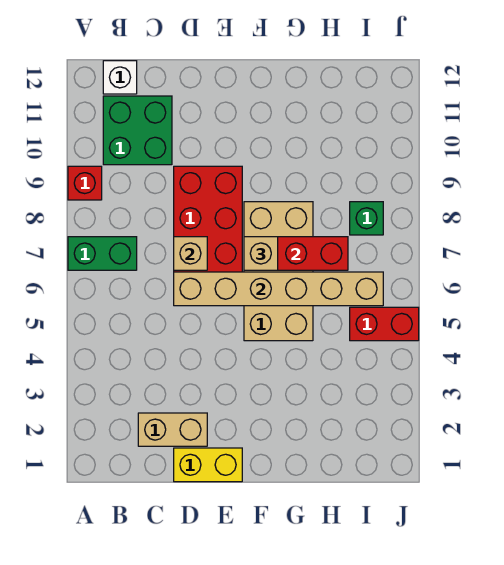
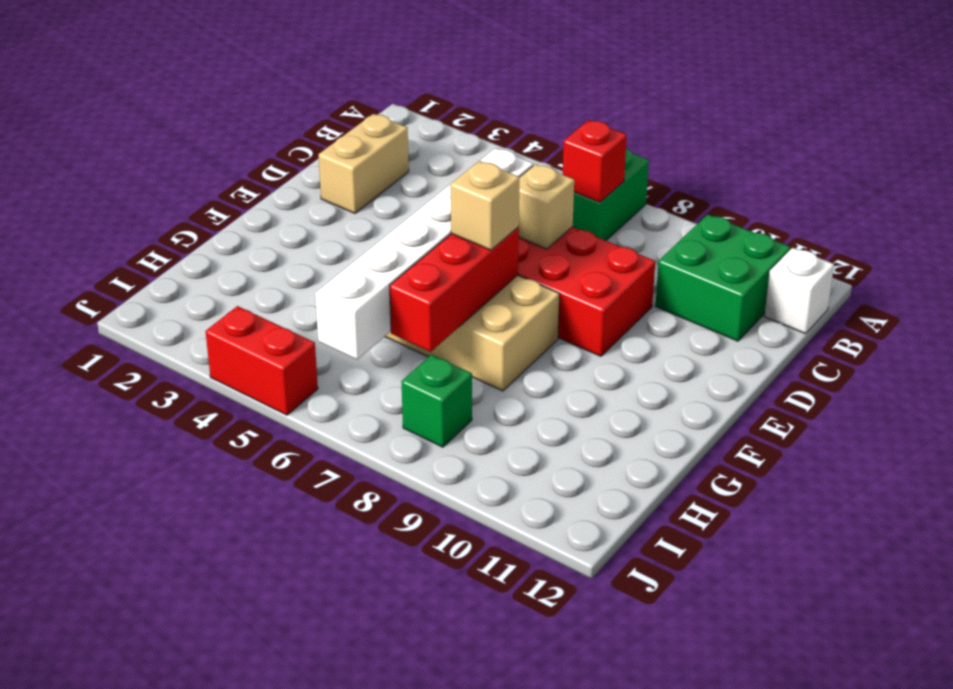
red brick A9 level 1 -> red brick B7 level 2
yellow brick D1:E1 level 1 -> none
tan brick D6:I6 level 2 -> white brick D6:I6 level 2
red brick I5:J5 level 1 -> red brick J4:J5 level 1

